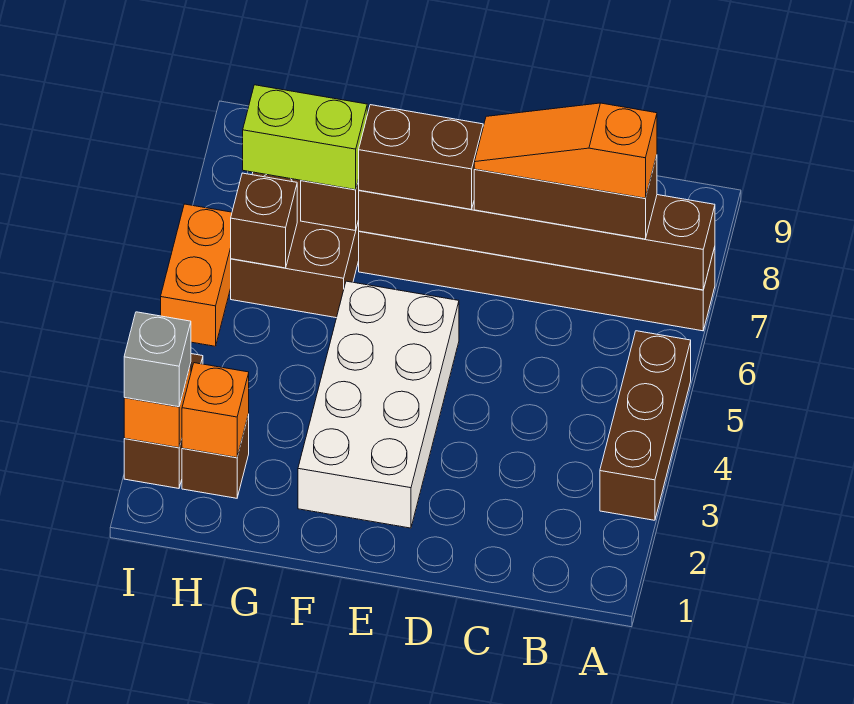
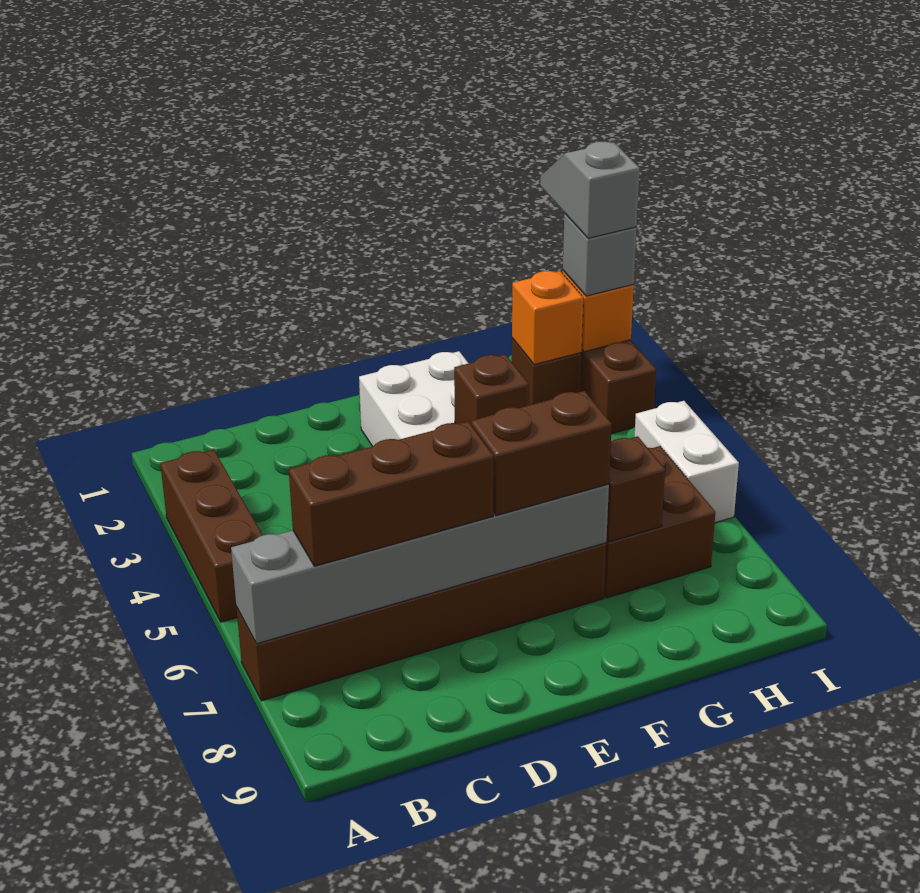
brown brick A7:F7 level 2 -> grey brick A7:F7 level 2
orange slope B7:D7 level 4 top B -> none
lime brick G7:H7 level 3 -> none
brown brick H6 level 2 -> brown brick F4 level 2
none -> grey slope I1:I2 level 4 top 2
orange brick I5:I6 level 1 -> white brick I5:I6 level 1

